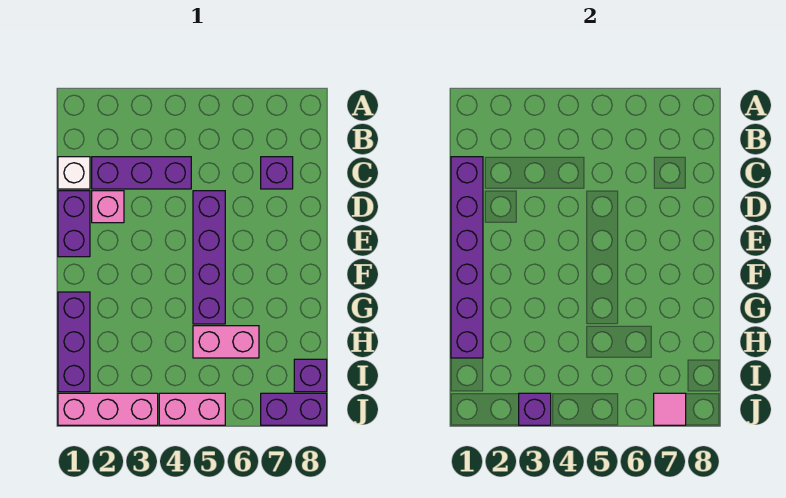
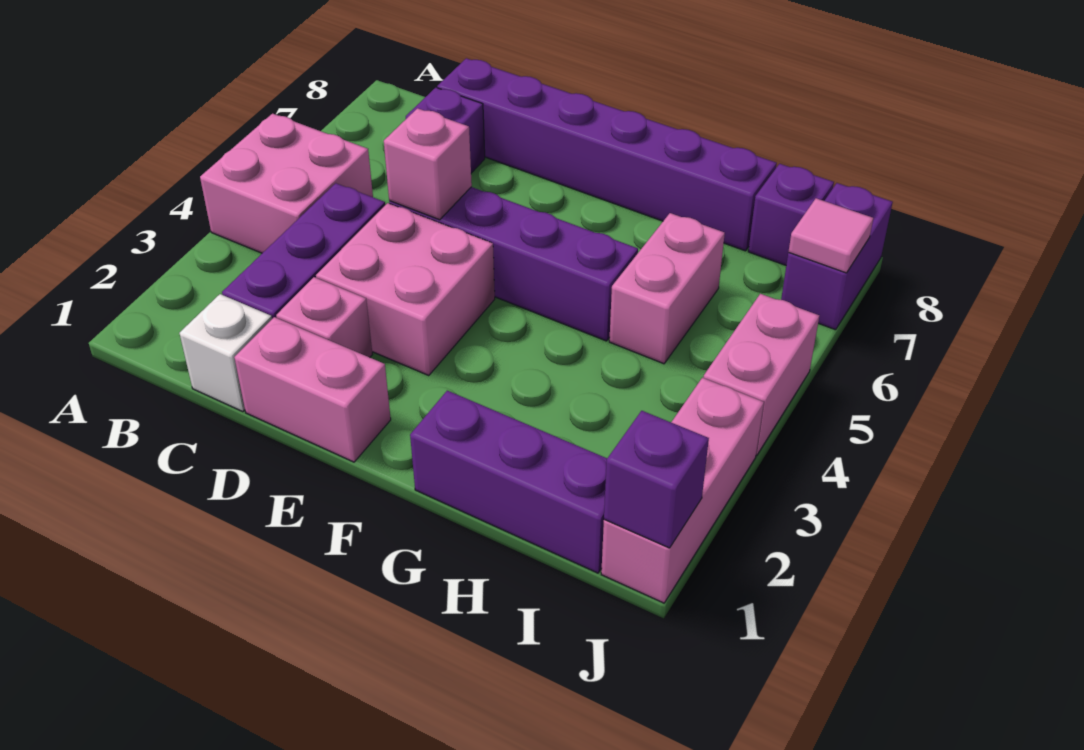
none -> pink brick A4:B5 level 1
purple brick C1:H1 level 2 -> purple brick C8:H8 level 1
purple brick D1:E1 level 1 -> pink brick D1:E1 level 1
none -> pink brick D3:E4 level 1
none -> pink brick D5 level 2
purple brick J3 level 2 -> purple brick J1 level 2

